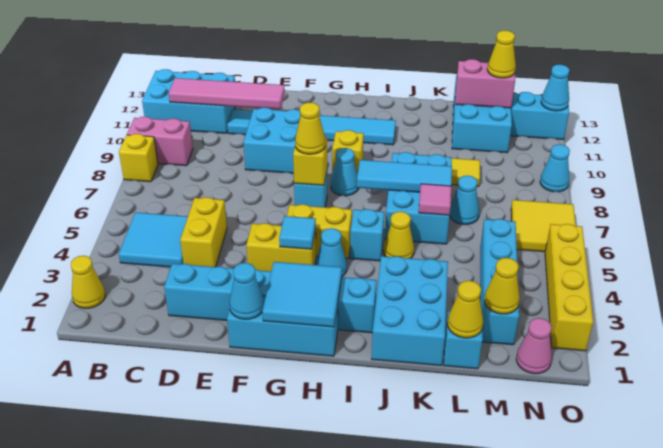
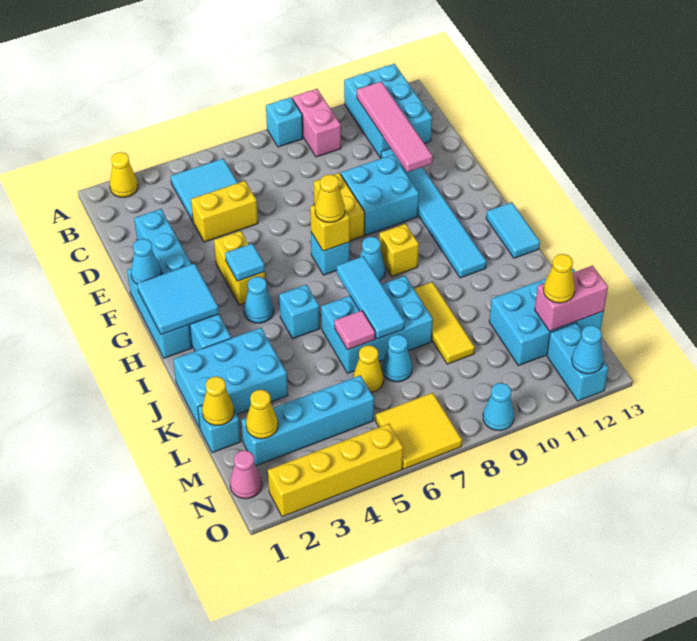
yellow brick A8 level 1 -> cyan brick A8 level 1
yellow brick G5:H5 level 1 -> yellow brick E8:F8 level 1
none -> cyan tile H13:I13 level 1
yellow cone J5 level 1 -> yellow cone L6 level 1
pink brick L12:M12 level 2 -> pink brick M12:M13 level 2

